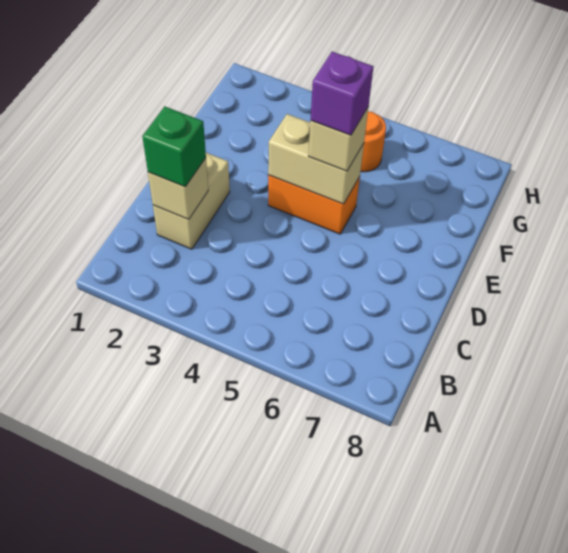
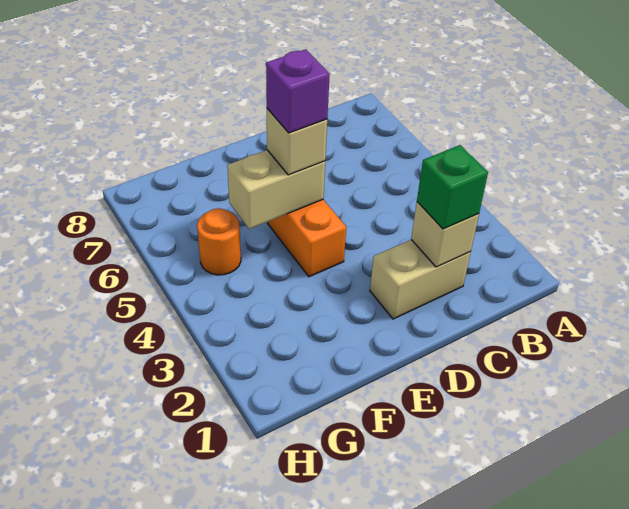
tan brick E4:E5 level 2 -> tan brick E5:F5 level 2

